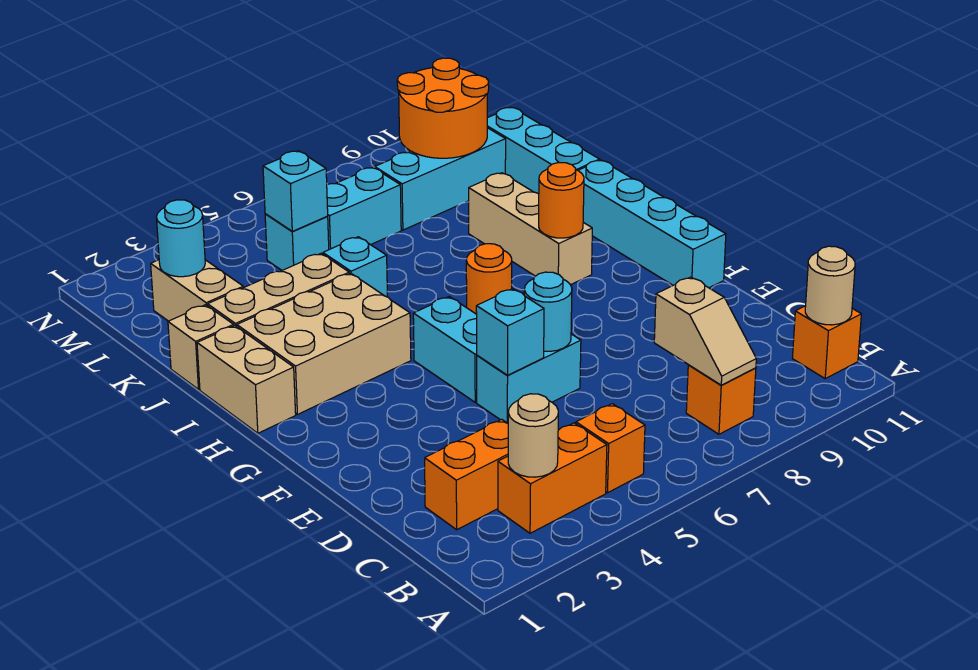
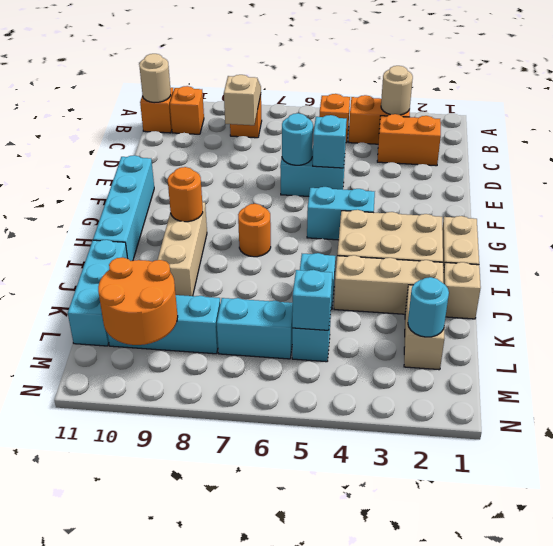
none -> orange brick B10 level 1
cyan brick F5:G5 level 1 -> cyan brick G4:G5 level 1

